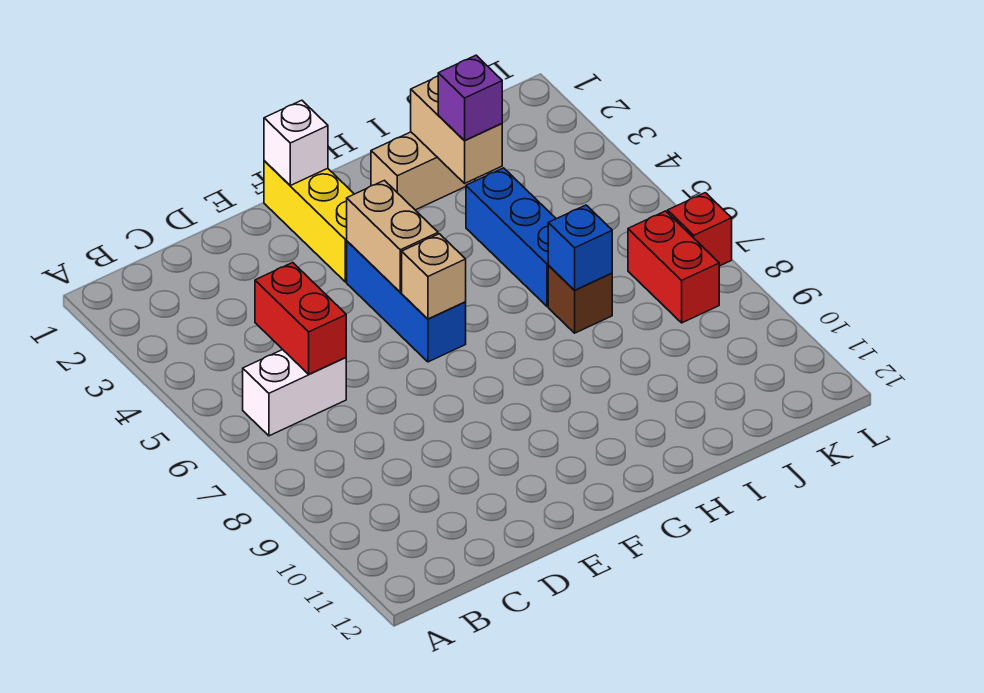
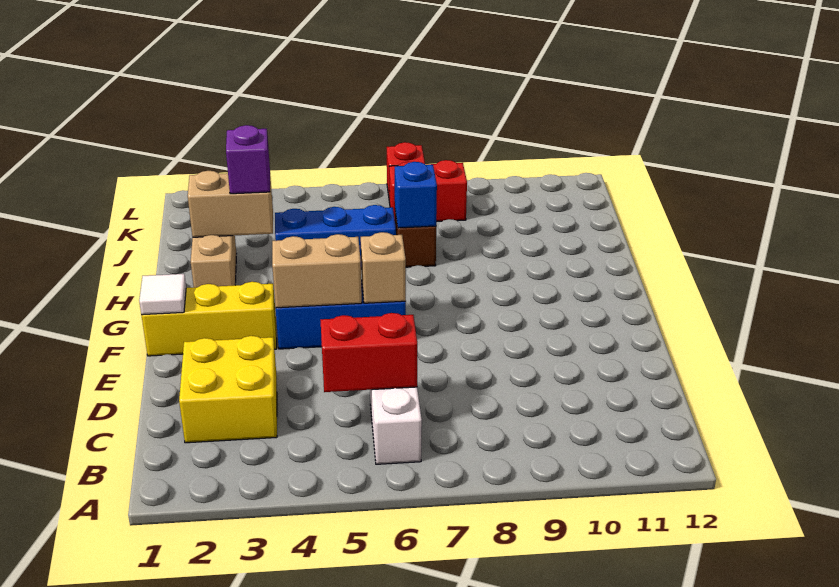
none -> yellow brick C2:D3 level 1
white brick F1 level 2 -> white tile F1 level 2

